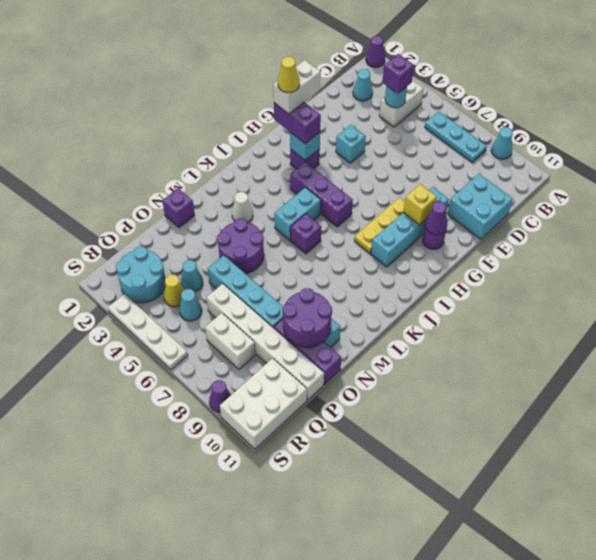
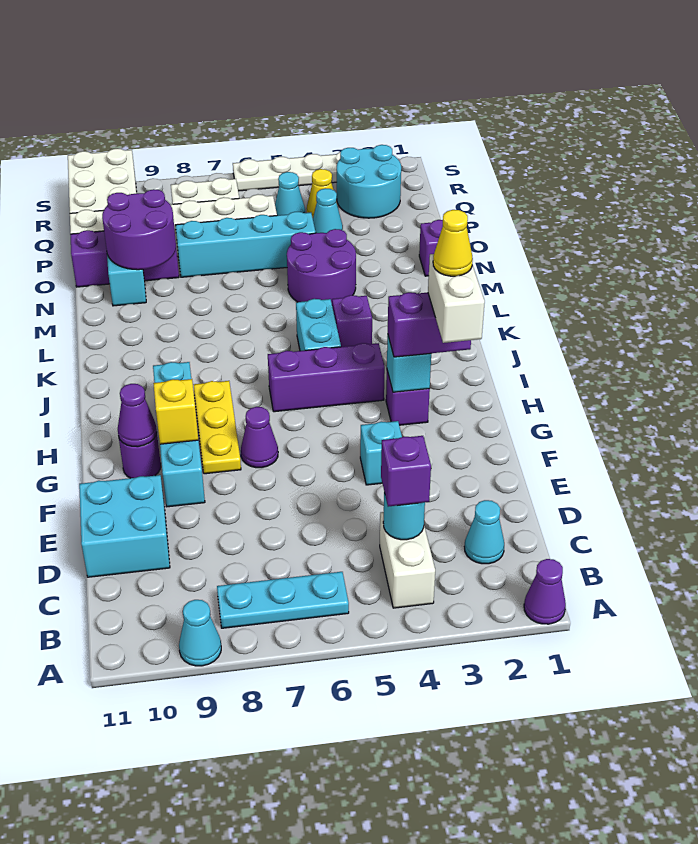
purple brick K6 level 1 -> purple brick K4 level 1
white cone L3 level 1 -> none
purple cone S9 level 1 -> purple cone G7 level 1

